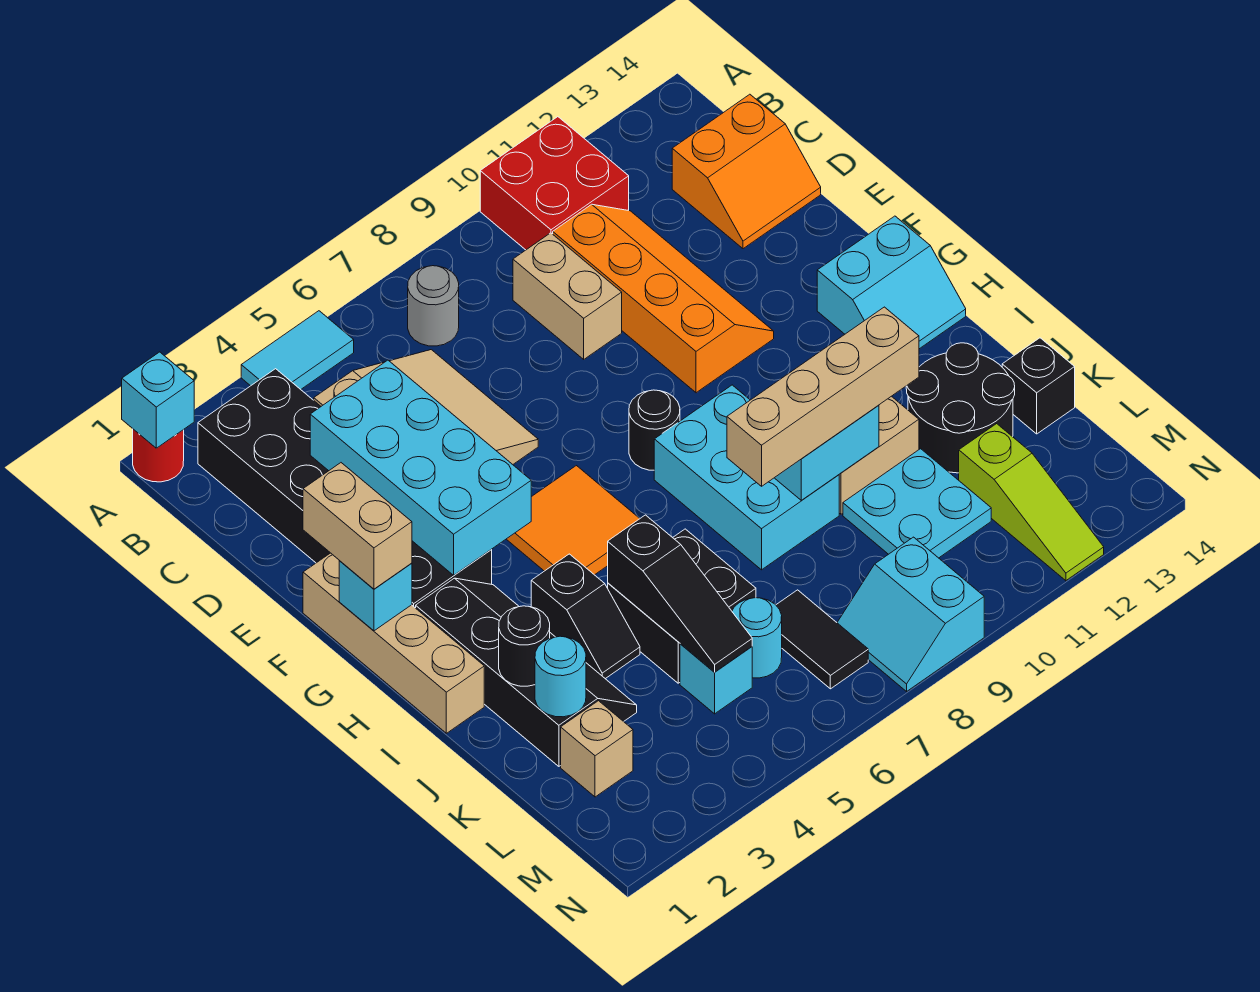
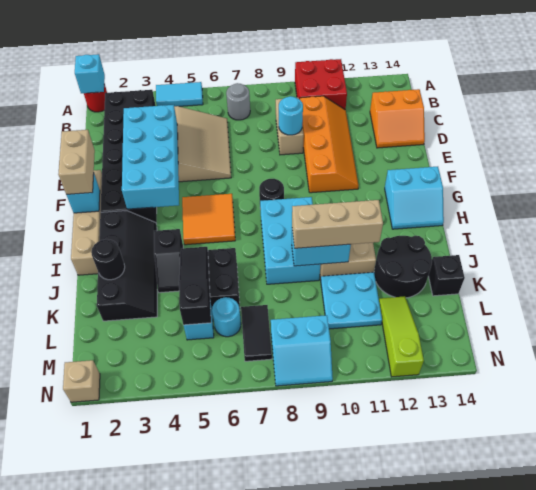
black slope J5:L5 level 2 top J -> black slope J5:L5 level 2 top L
tan brick J8:J11 level 3 -> tan brick J9:J11 level 3
cyan round brick K2 level 2 -> cyan round brick D9 level 2
tan brick L2 level 1 -> tan brick N1 level 1
lime slope L12:N12 level 1 top L -> lime slope L12:N12 level 1 top N
cyan slope M8:N9 level 1 top 9 -> cyan slope M8:N9 level 1 top M

